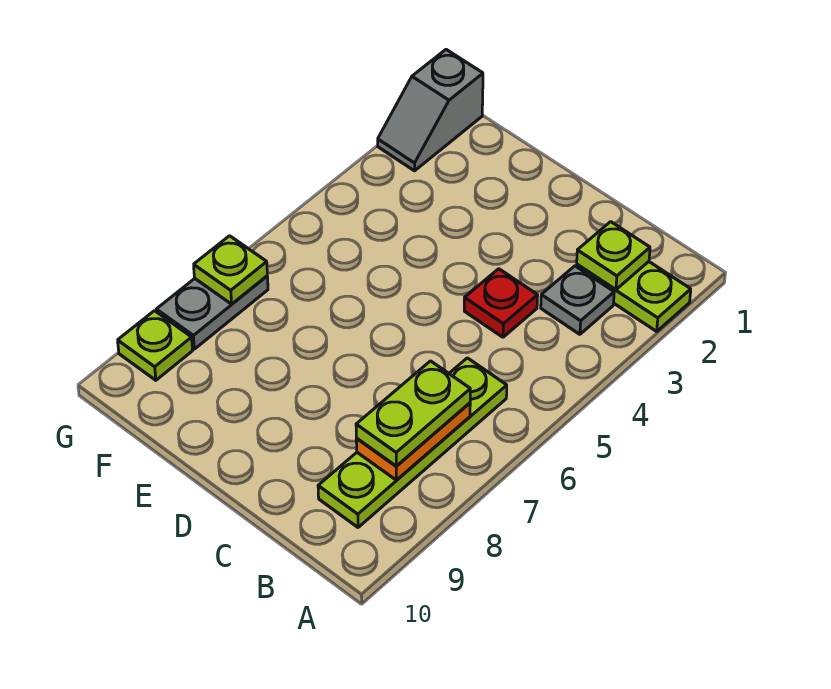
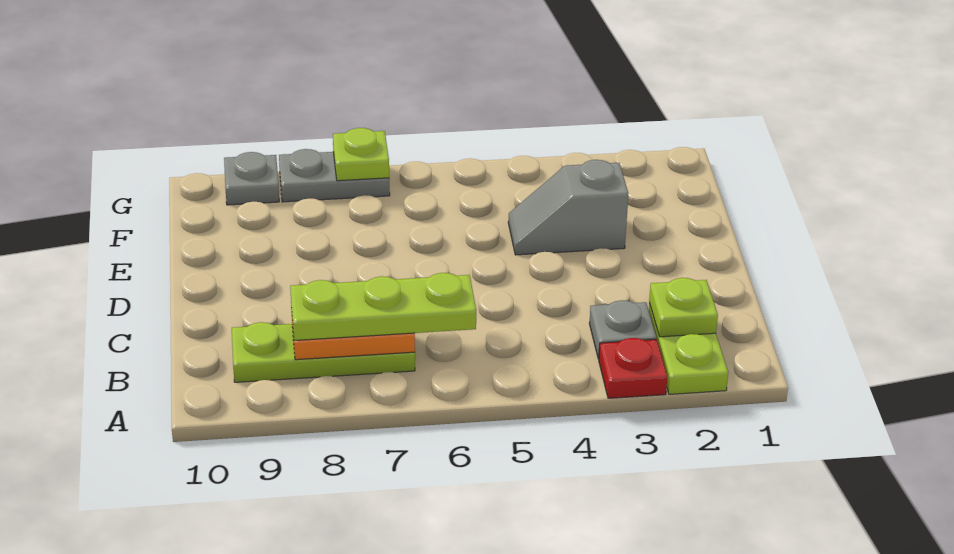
lime plate B6:B9 level 1 -> lime plate B7:B9 level 1
lime plate B7:B8 level 3 -> lime plate B6:B8 level 3
red plate C4 level 1 -> red plate A3 level 1
grey slope G1:G2 level 1 top 1 -> grey slope E3:E4 level 1 top 3
lime plate G9 level 1 -> grey plate G9 level 1

